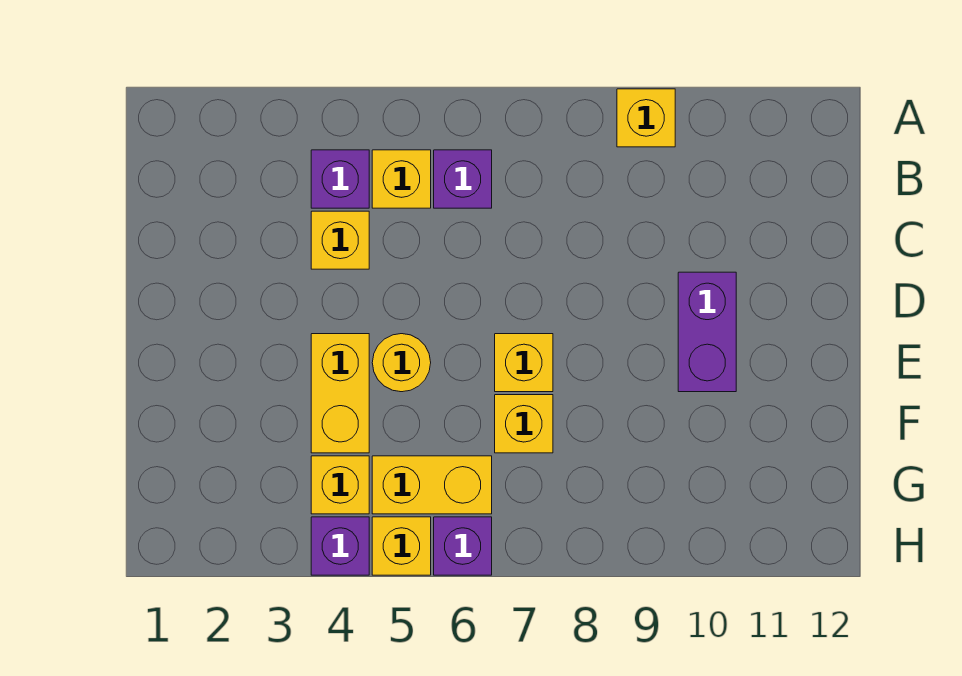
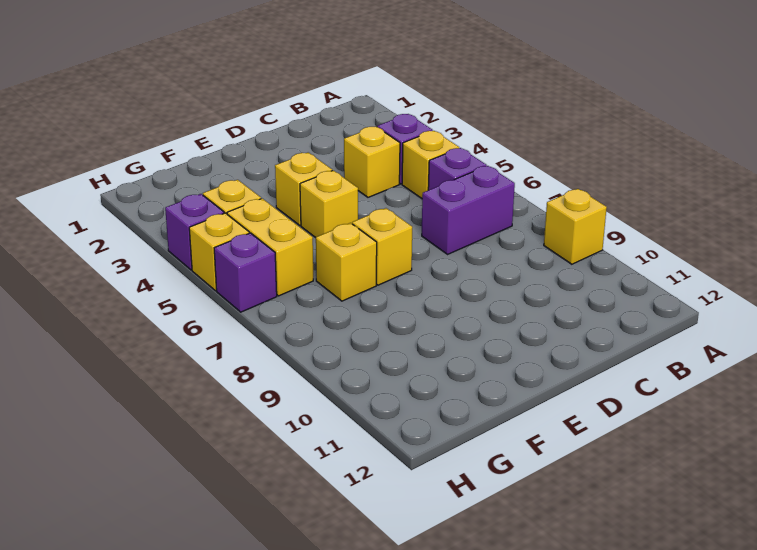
purple brick D10:E10 level 1 -> purple brick B7:C7 level 1
yellow brick E4:F4 level 1 -> yellow brick E4 level 1
yellow round brick E5 level 1 -> yellow brick E5 level 1

